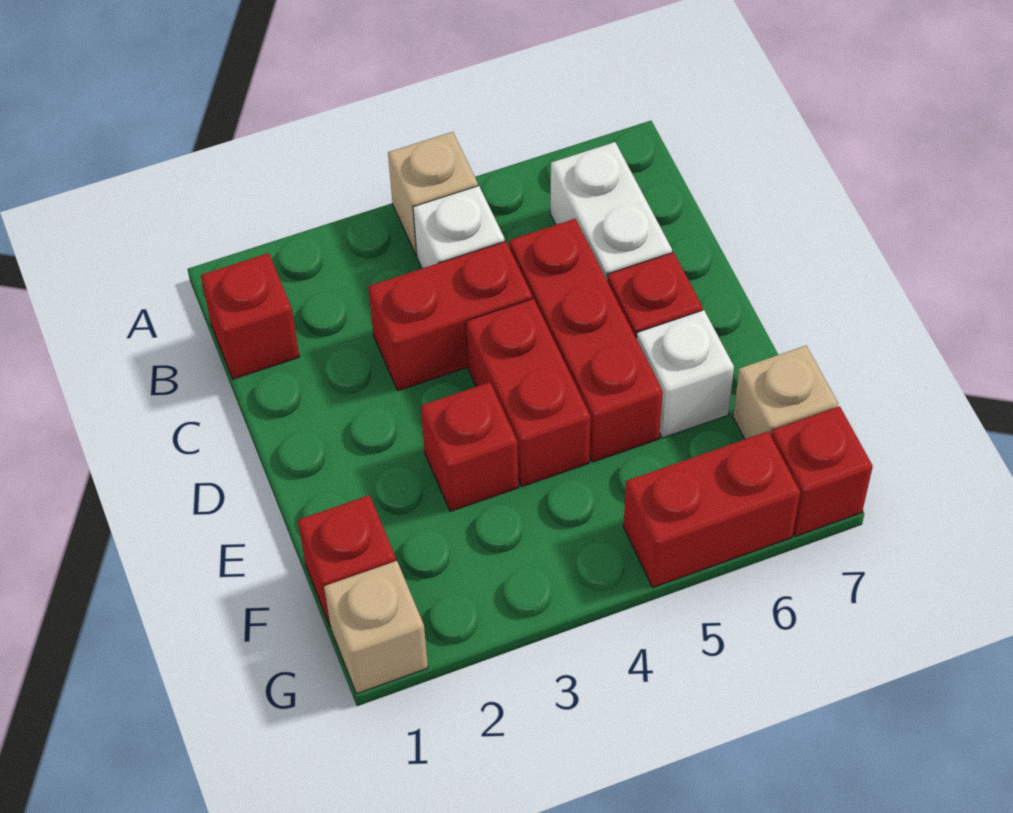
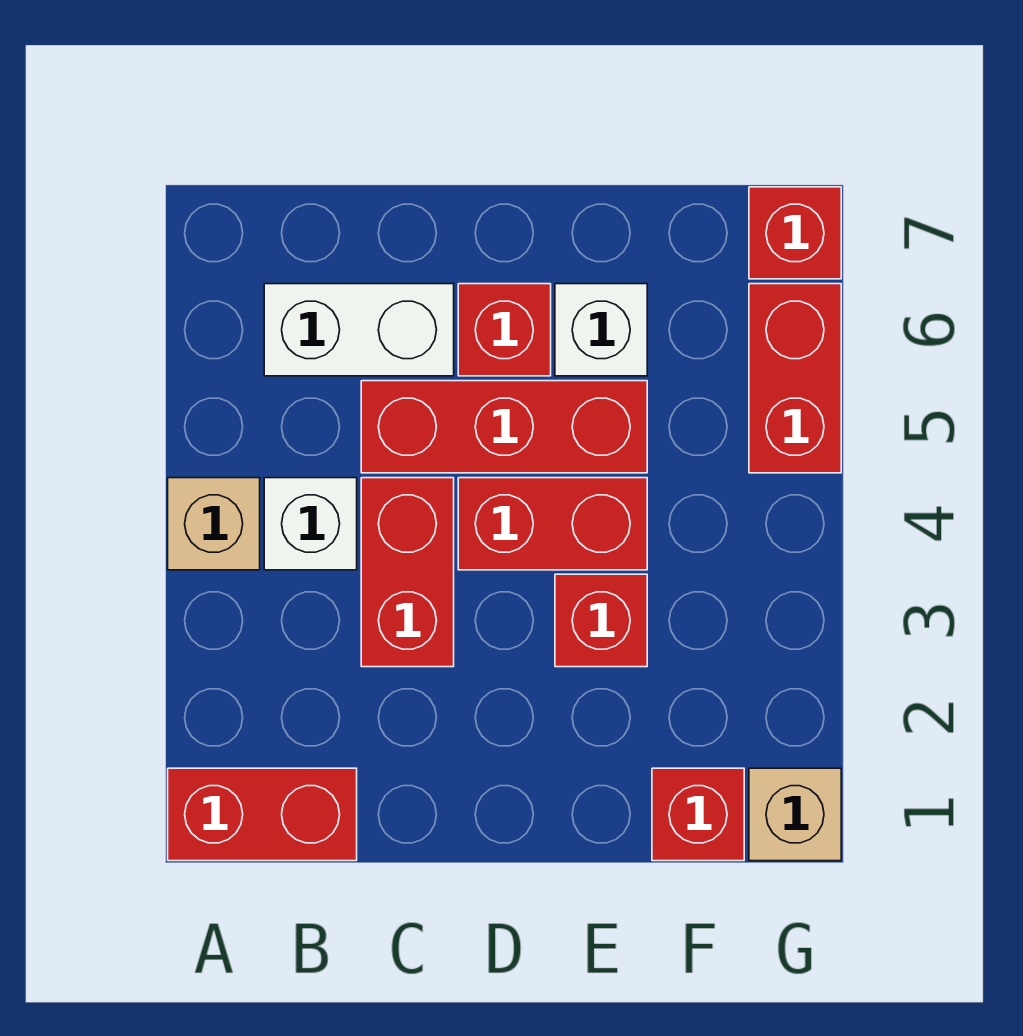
red brick B1 level 1 -> red brick A1:B1 level 1
tan brick F7 level 1 -> none

